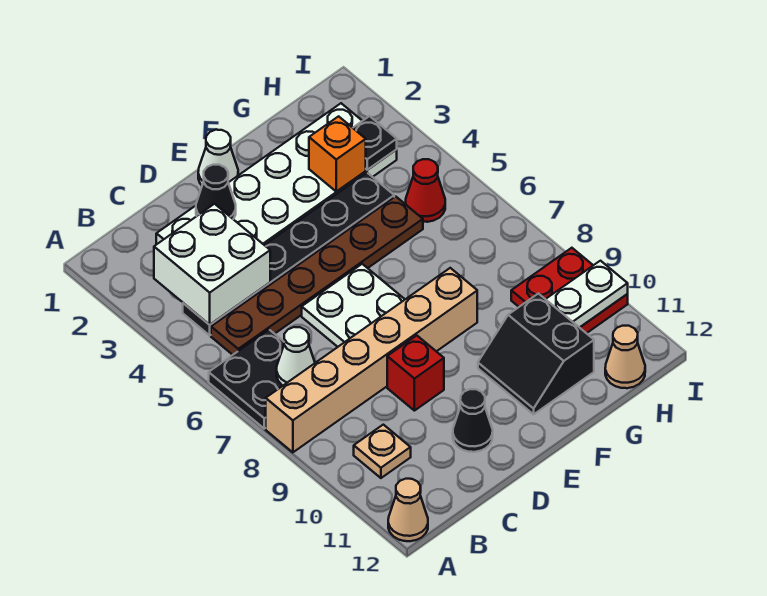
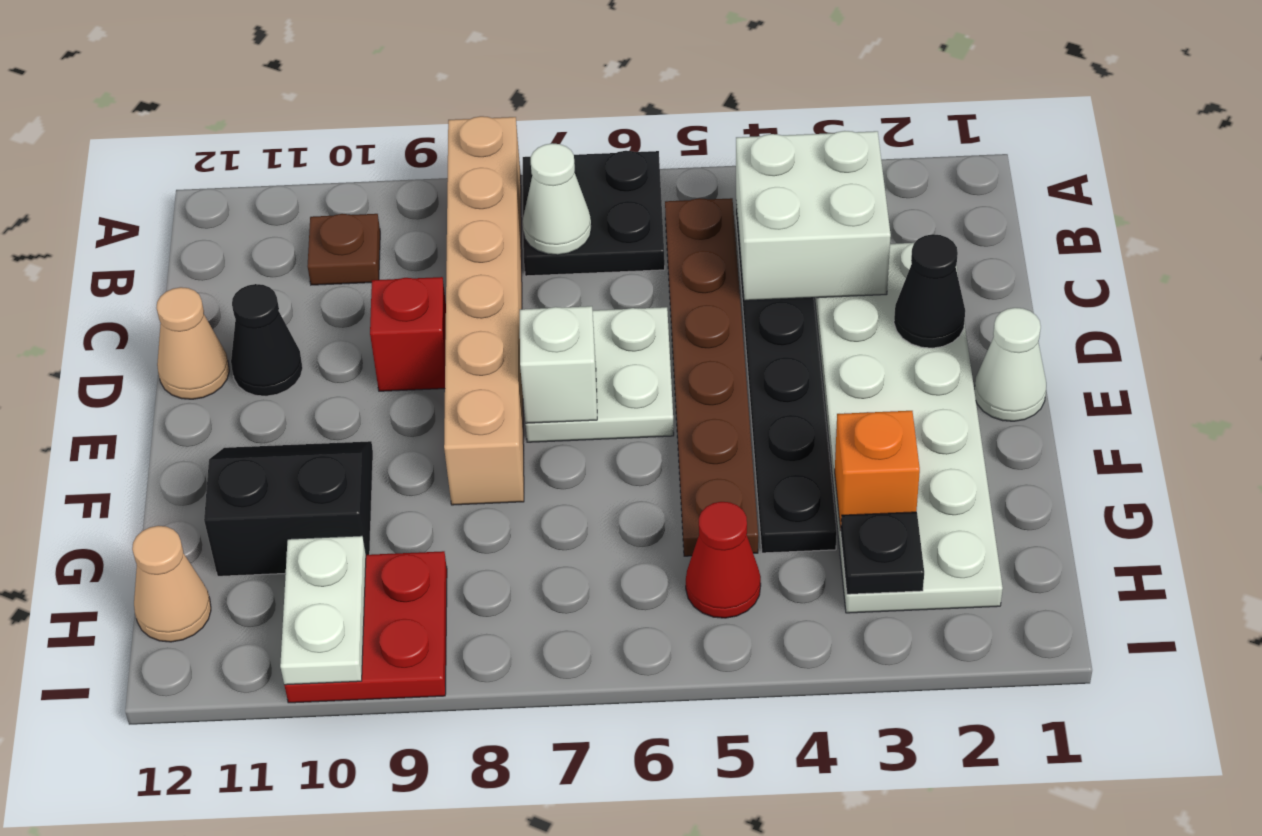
tan cone A12 level 1 -> tan cone D12 level 1
tan plate B10 level 1 -> brown plate B10 level 1
none -> white brick E7 level 2

